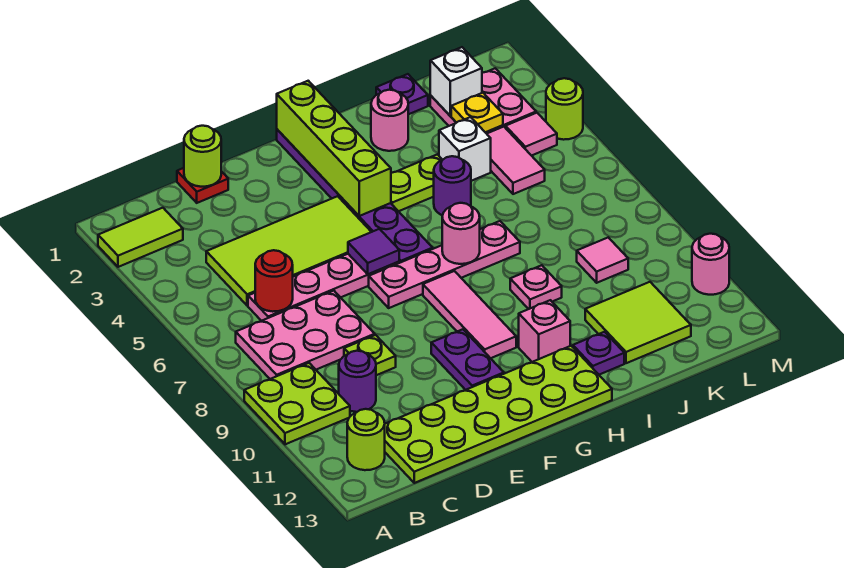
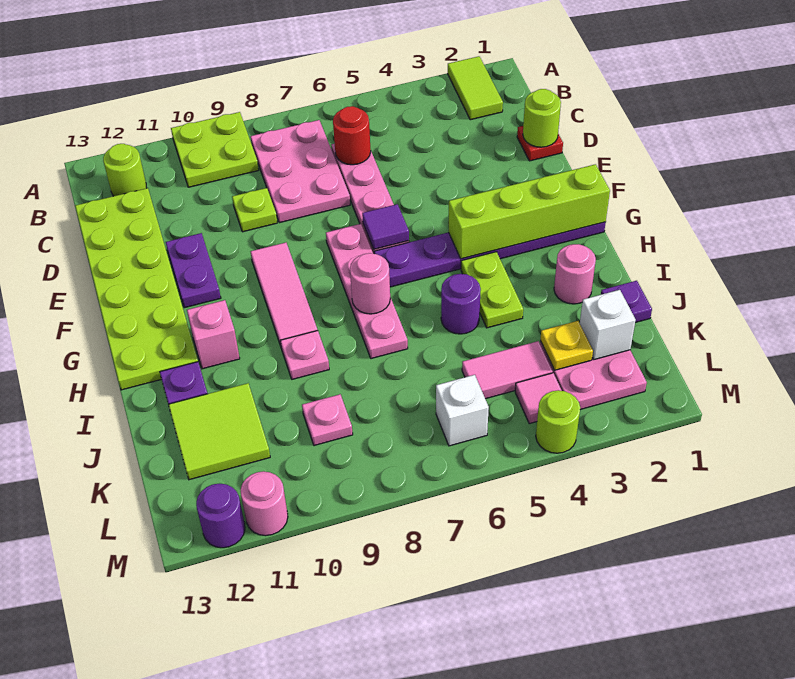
lime tile C4:F5 level 1 -> none
purple round brick C10 level 1 -> purple round brick M12 level 1
purple plate F10:F11 level 1 -> purple plate E11:F11 level 1
pink tile G8:G10 level 1 -> pink tile F9:H9 level 1
white brick J4 level 1 -> white brick L6 level 1
pink tile K9 level 1 -> pink plate K9 level 1

